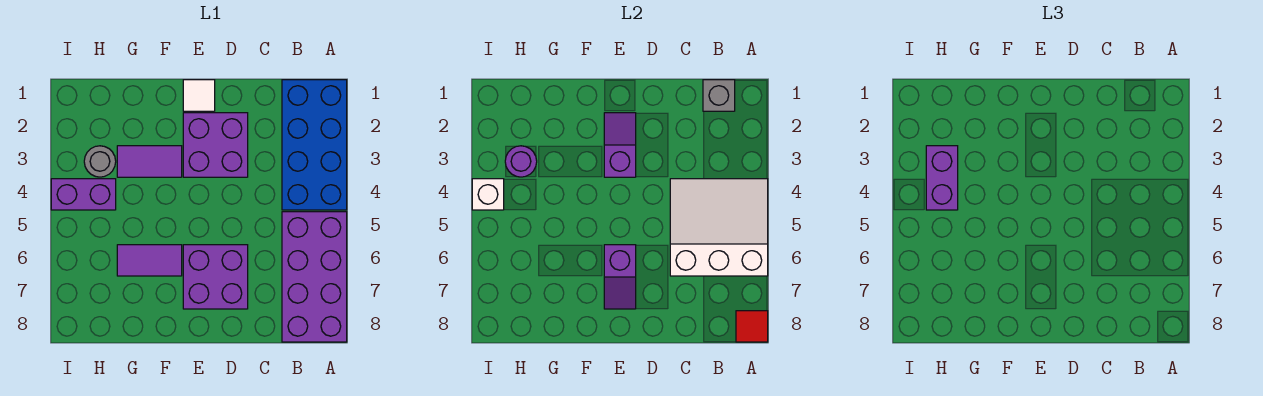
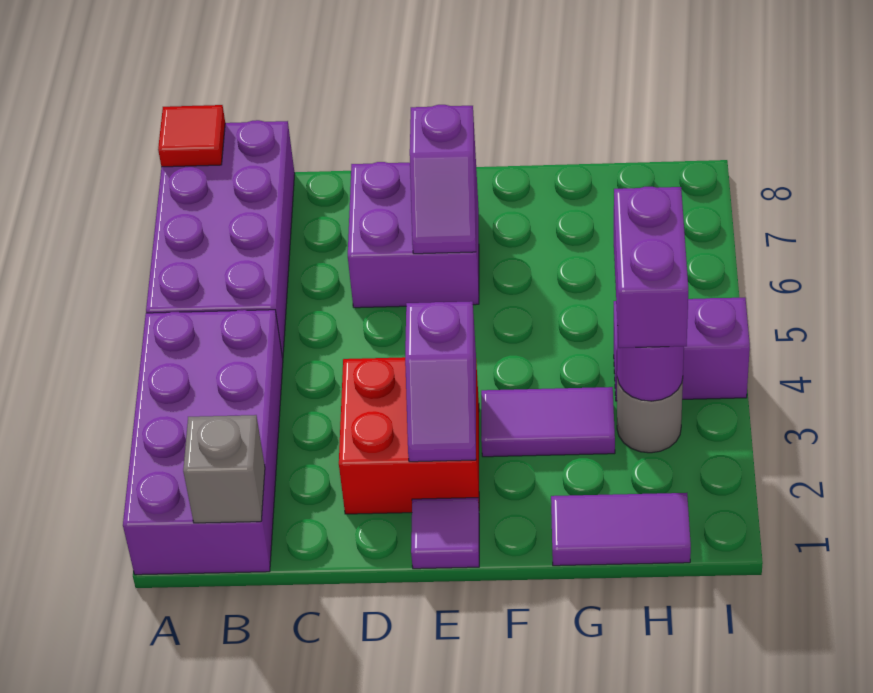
blue brick A1:B4 level 1 -> purple brick A1:B4 level 1
white slope A4:C6 level 2 top 6 -> none
purple brick D2:E3 level 1 -> red brick D2:E3 level 1
white tile E1 level 1 -> purple tile E1 level 1
purple slope E6:E7 level 2 top 6 -> purple slope E6:E7 level 2 top 7
purple tile F6:G6 level 1 -> purple tile G1:H1 level 1
white brick I4 level 2 -> none

